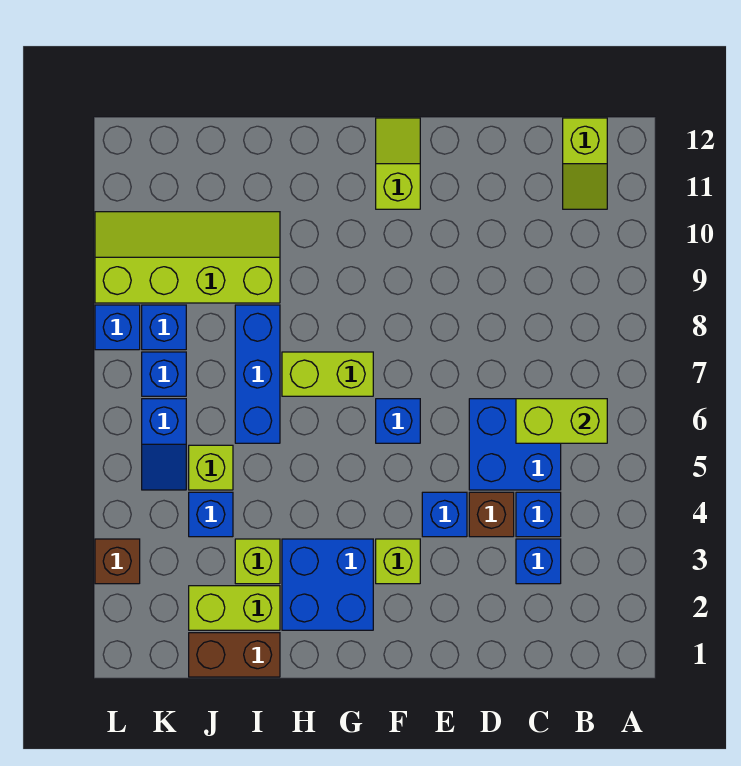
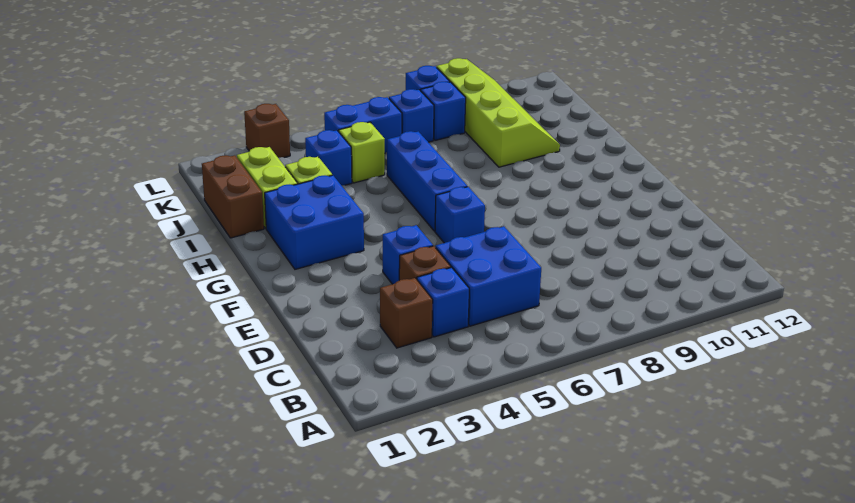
lime brick B6:C6 level 2 -> none
lime slope B11:B12 level 1 top 12 -> none
blue brick C3 level 1 -> brown brick C3 level 1
lime brick F3 level 1 -> none
lime slope F11:F12 level 1 top 11 -> none
lime brick G7:H7 level 1 -> none
blue brick I6:I8 level 1 -> blue brick G6:I6 level 1
blue slope K5:K6 level 1 top 6 -> blue brick K5:K6 level 1

